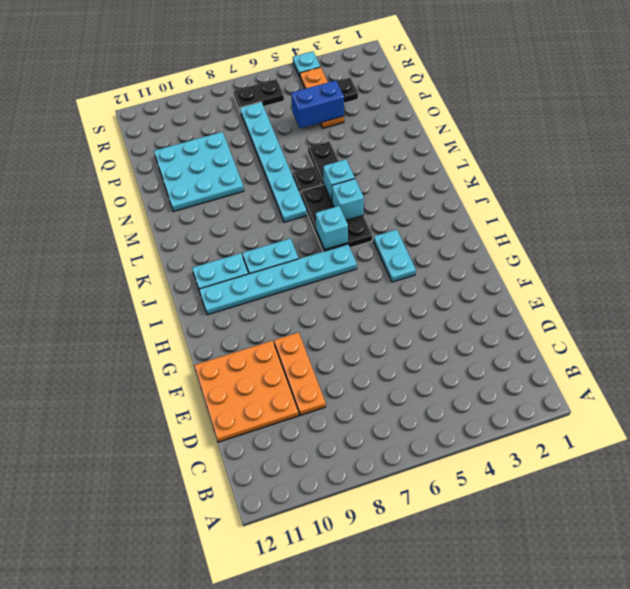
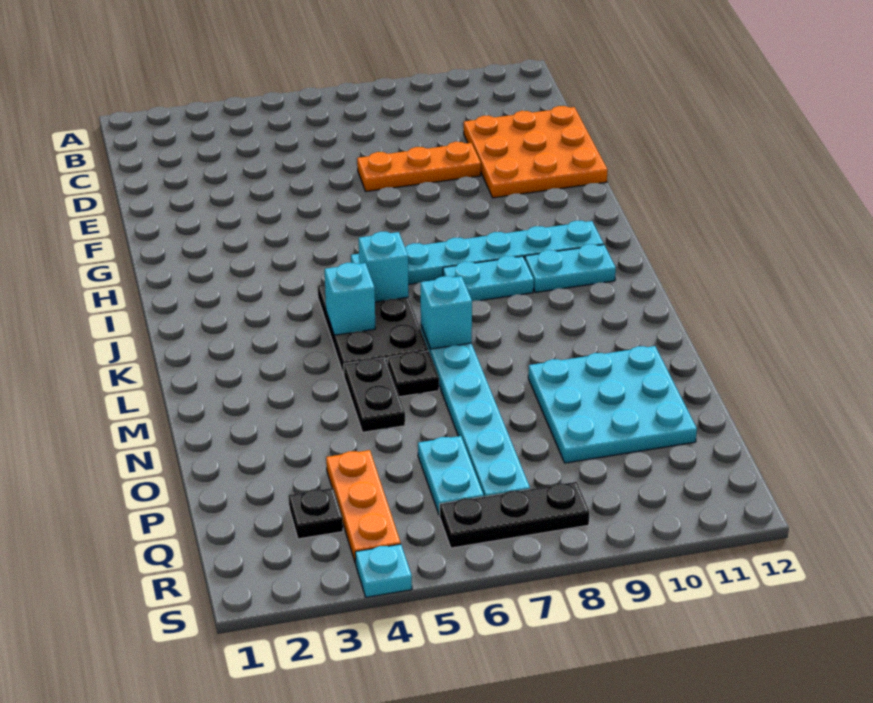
orange plate D9:F9 level 1 -> orange plate E7:E9 level 1
cyan plate H4:I4 level 1 -> cyan plate P6:Q6 level 1
cyan brick L5 level 2 -> cyan brick L7 level 2
blue brick P4:P5 level 2 -> none
black plate R6:R7 level 1 -> black plate R6:R8 level 1

